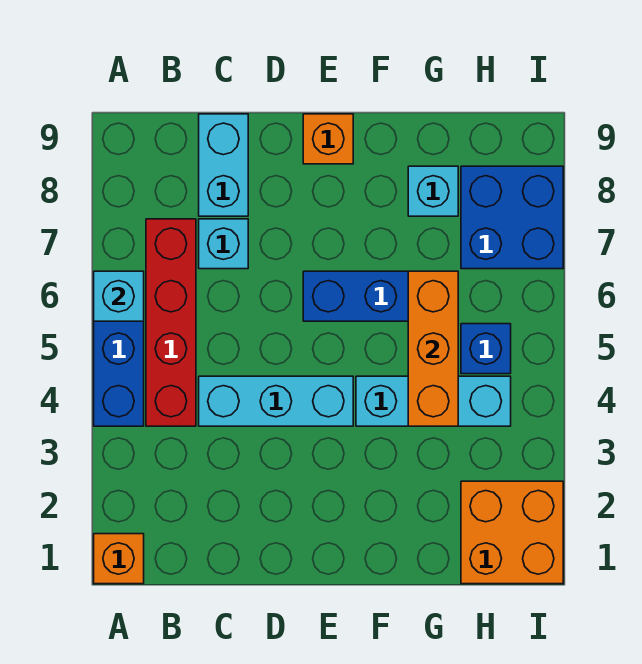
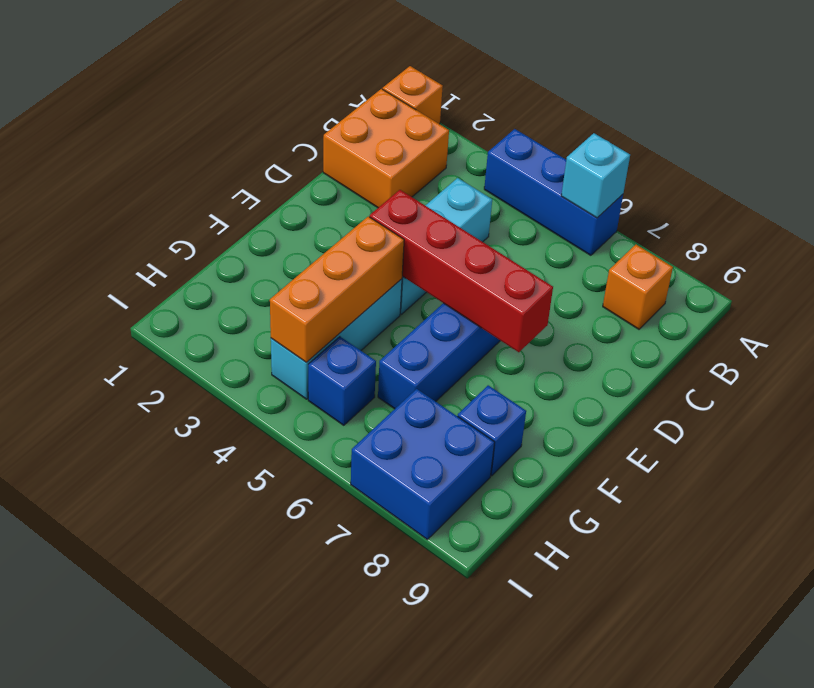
red brick B4:B7 level 1 -> red brick E4:E7 level 2
cyan brick C7 level 1 -> none
cyan brick C8:C9 level 1 -> none
orange brick E9 level 1 -> orange brick B8 level 1
orange brick G4:G6 level 2 -> orange brick F4:H4 level 2
cyan brick G8 level 1 -> blue brick G8 level 1
orange brick H1:I2 level 1 -> orange brick B1:C2 level 1

